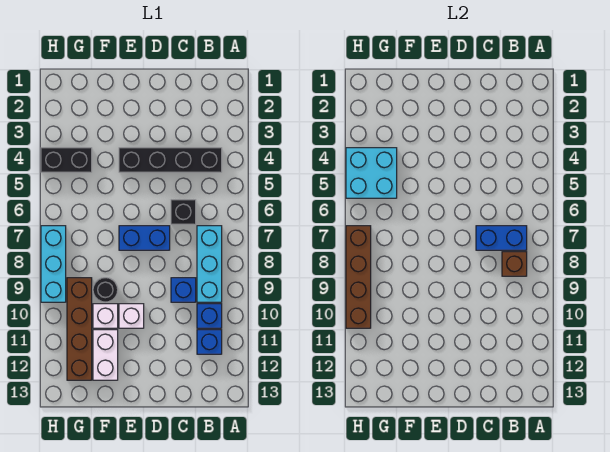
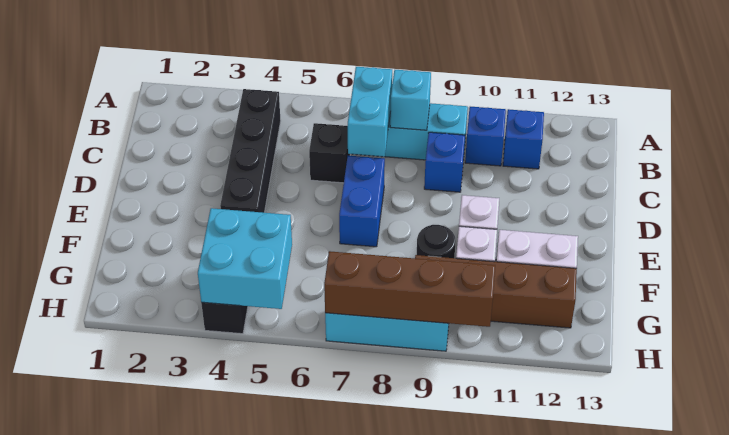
blue brick B7:C7 level 2 -> cyan brick B7:C7 level 2
brown brick B8 level 2 -> cyan brick B8 level 2

